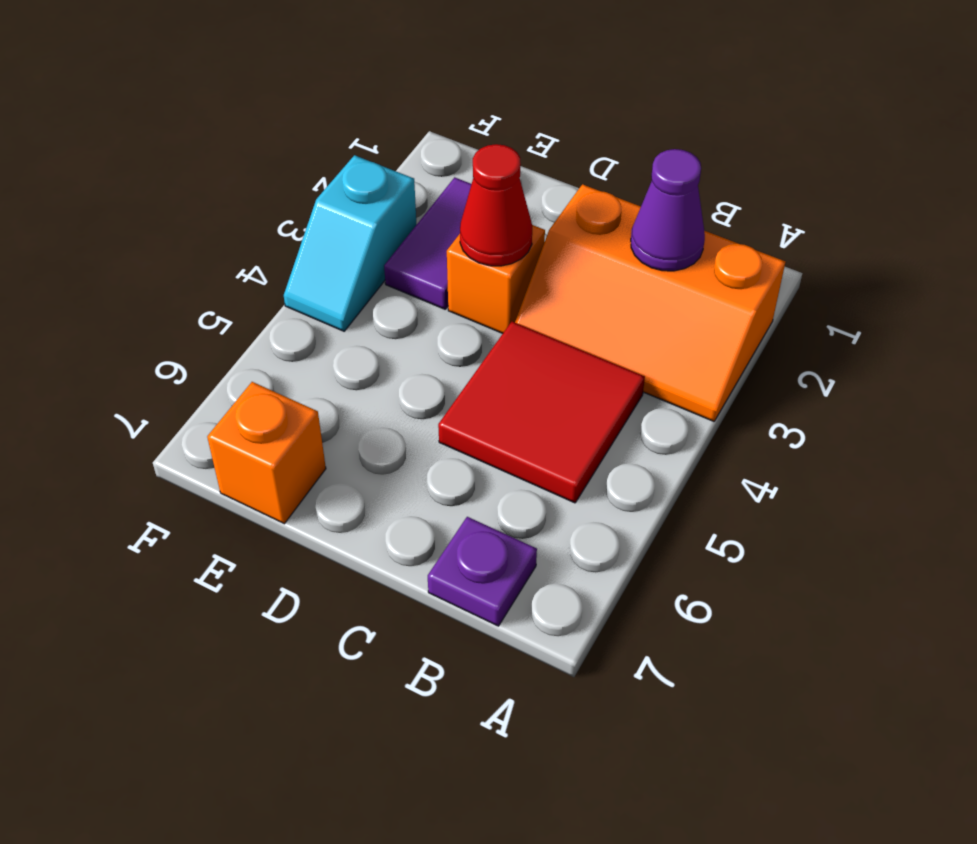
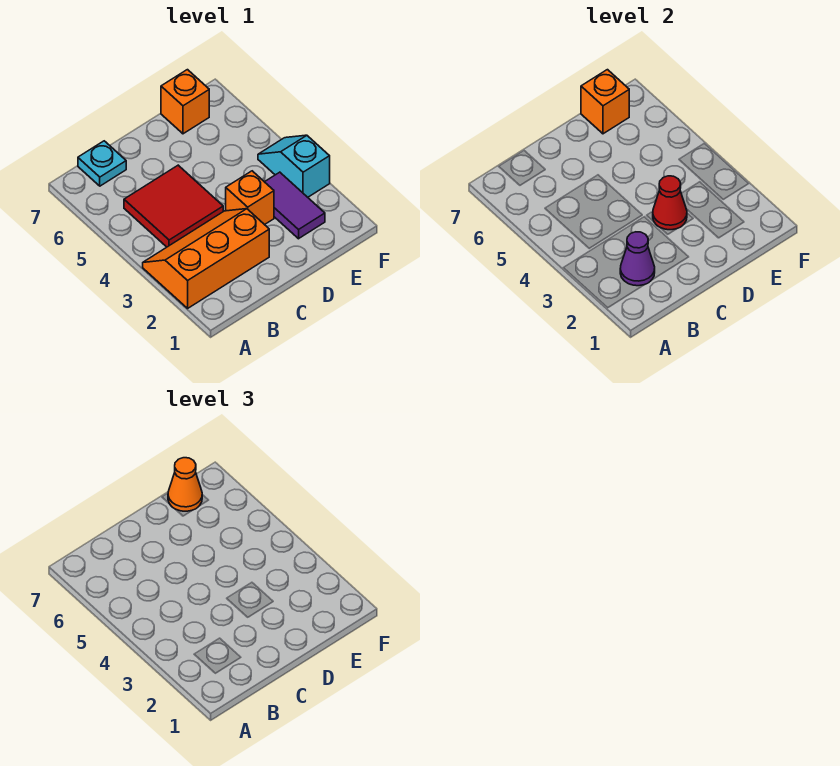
purple plate B7 level 1 -> cyan plate B7 level 1
none -> orange brick E7 level 2
none -> orange cone E7 level 3

